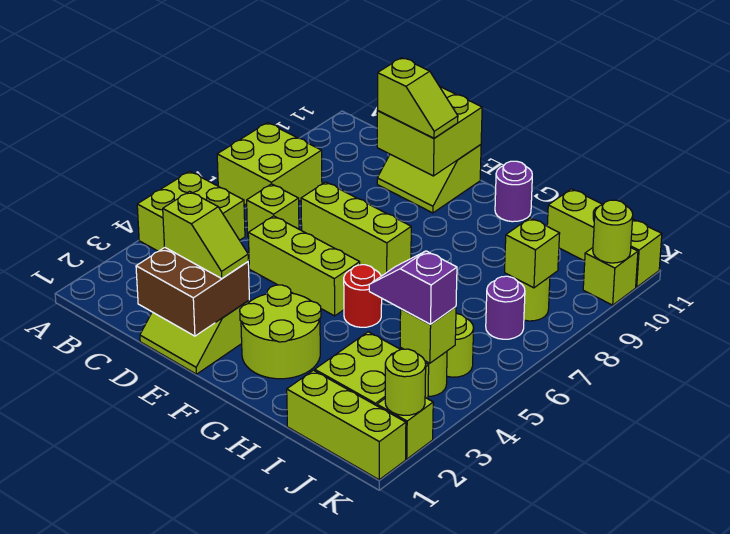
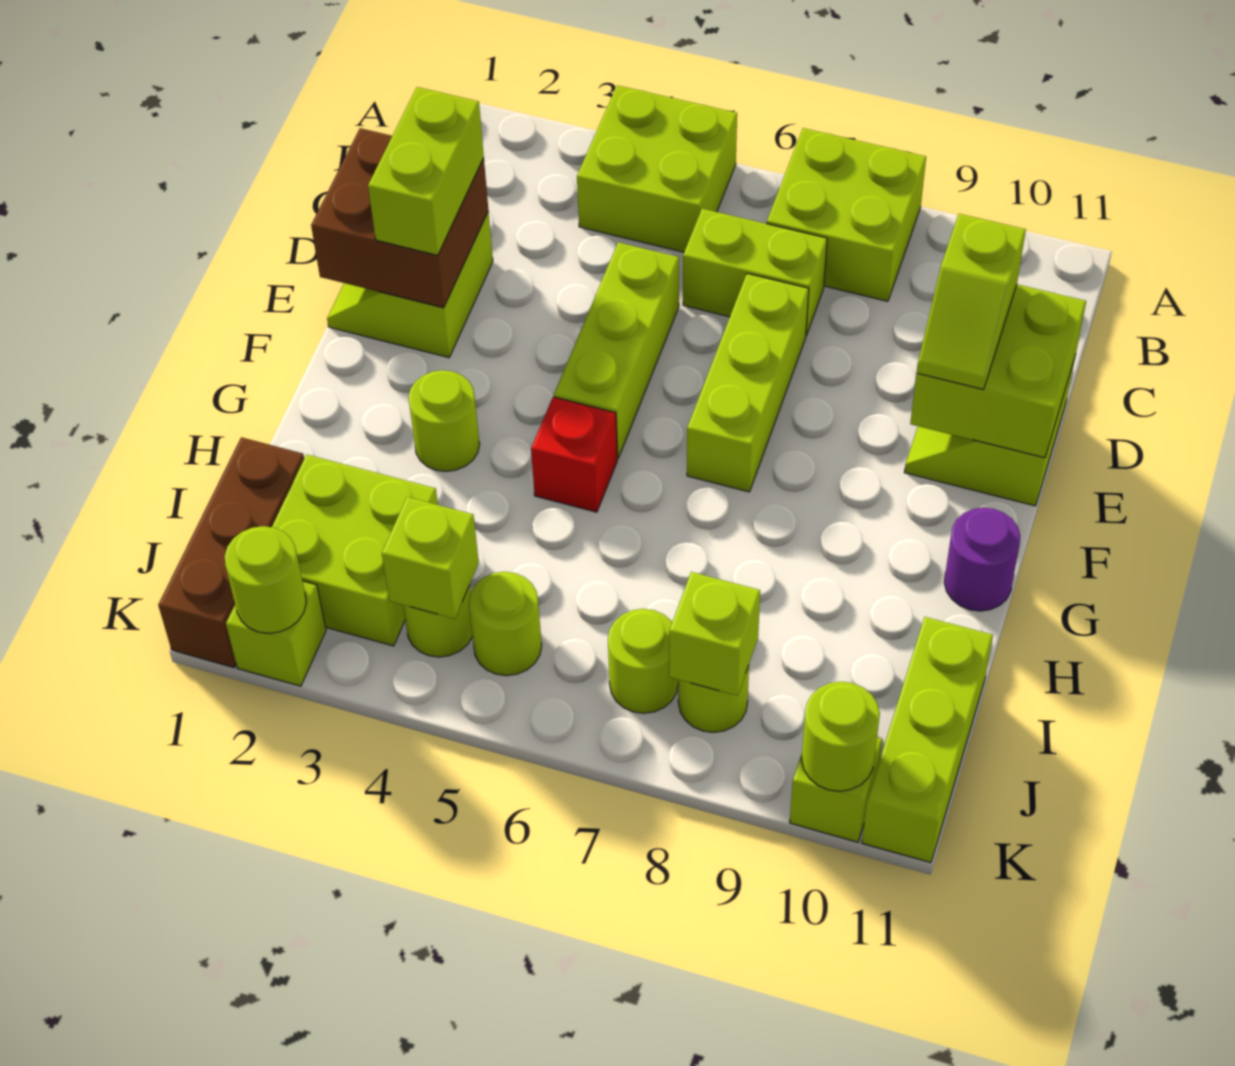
lime brick C6 level 1 -> lime brick C6:C7 level 1
lime slope D2:E2 level 3 top D -> lime brick D2:E2 level 3
lime round brick F2:G3 level 1 -> lime round brick G3 level 1
red round brick G5 level 1 -> red brick G5 level 1
lime brick I1:K1 level 1 -> brown brick I1:K1 level 1
purple slope I4:J4 level 3 top J -> none
purple round brick J7 level 1 -> lime round brick J7 level 1

